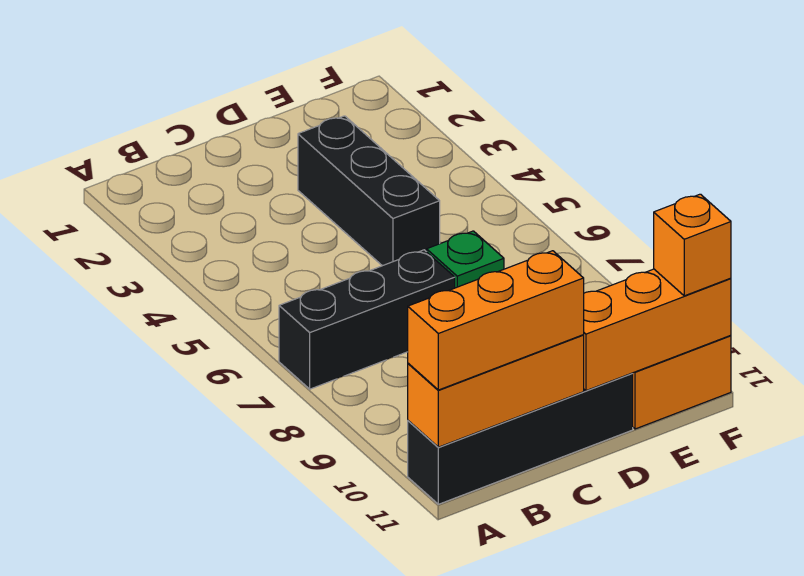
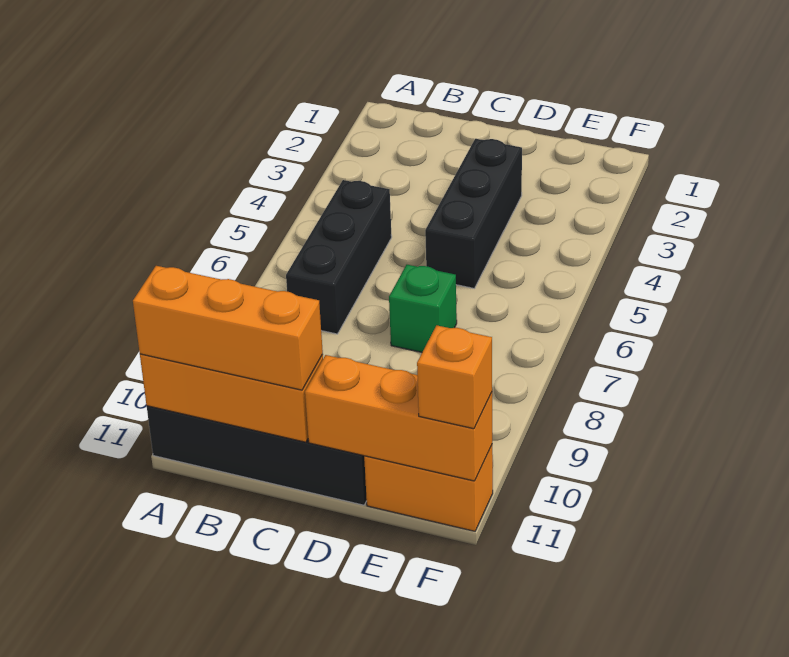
black brick A7:C7 level 1 -> black brick B5:B7 level 1

